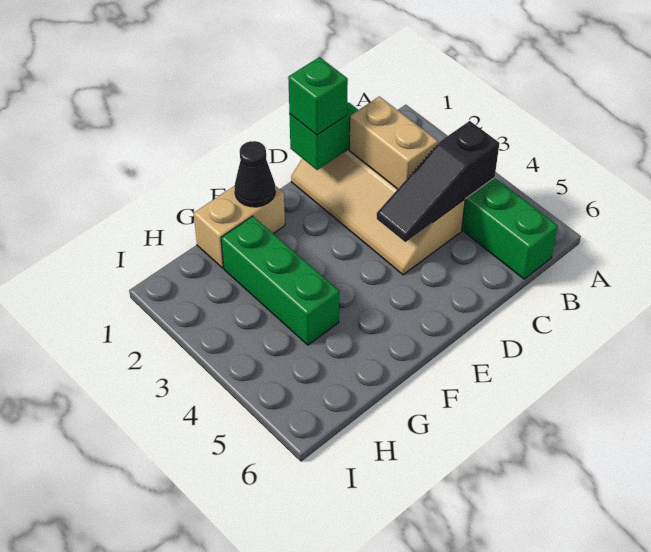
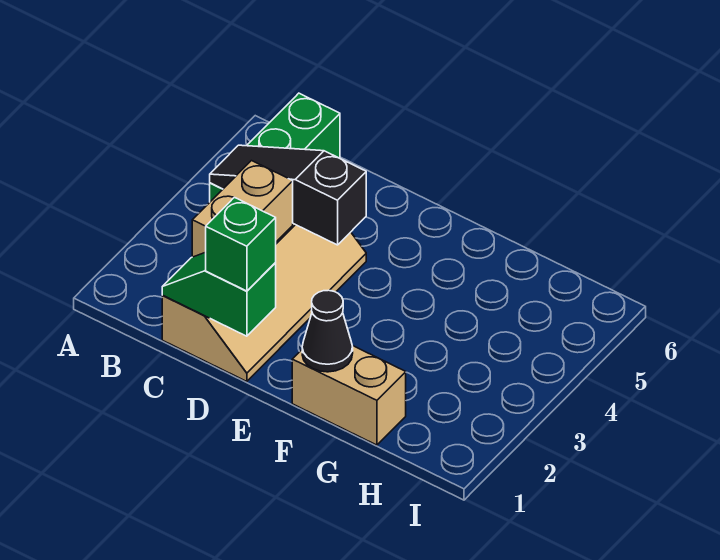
black slope B4:D4 level 2 top B -> black slope B4:D4 level 2 top D
green brick G2:G4 level 1 -> none

